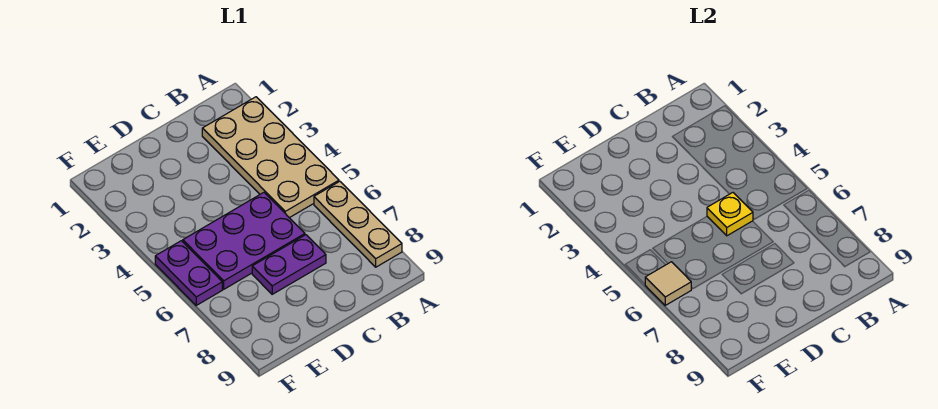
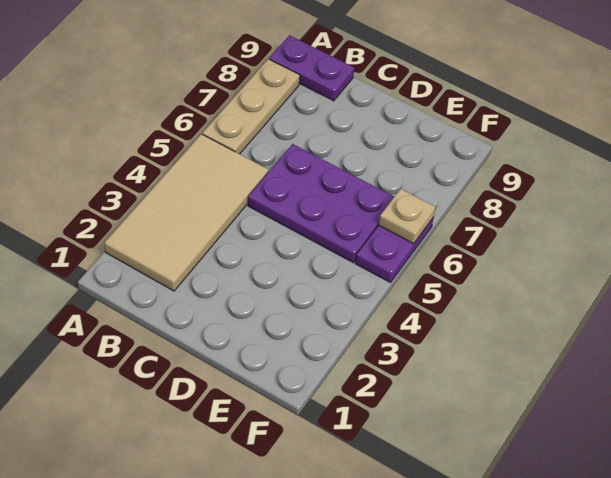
tan plate A2:B5 level 1 -> tan tile A2:B5 level 1
yellow plate C5 level 2 -> none
purple plate C7:D7 level 1 -> purple plate A9:B9 level 1
tan tile F6 level 2 -> tan plate F6 level 2

